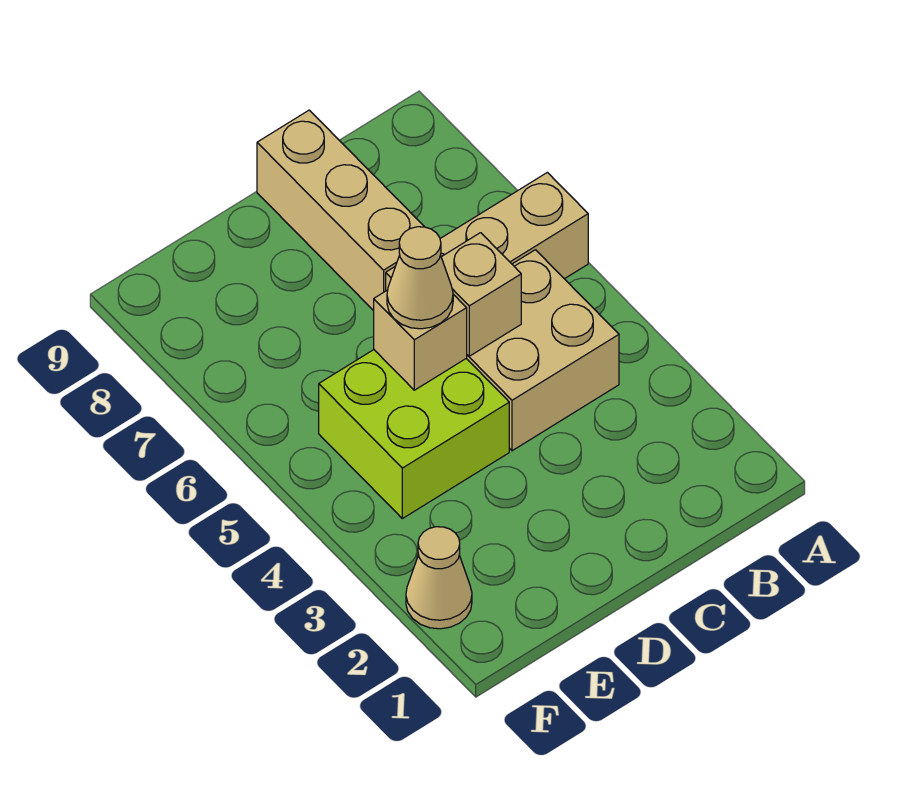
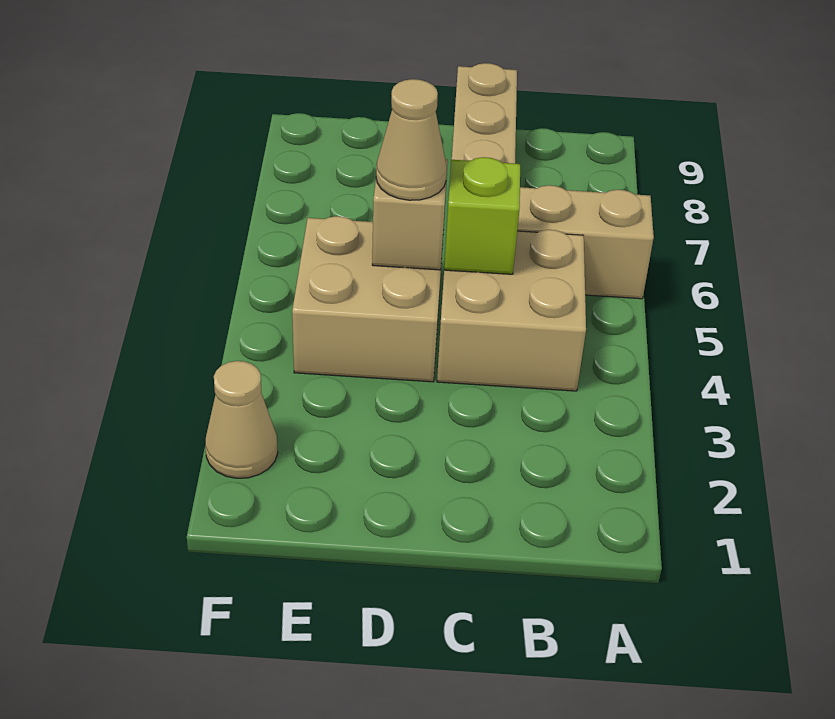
tan brick C5 level 2 -> lime brick C5 level 2
lime brick D4:E5 level 1 -> tan brick D4:E5 level 1

